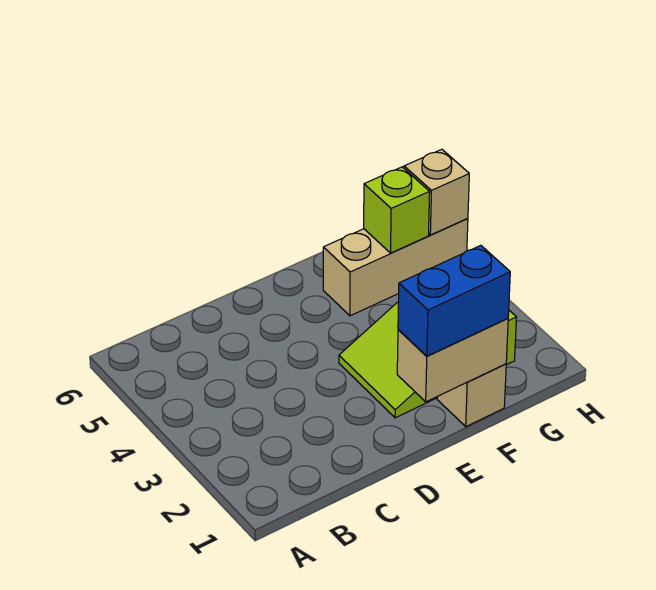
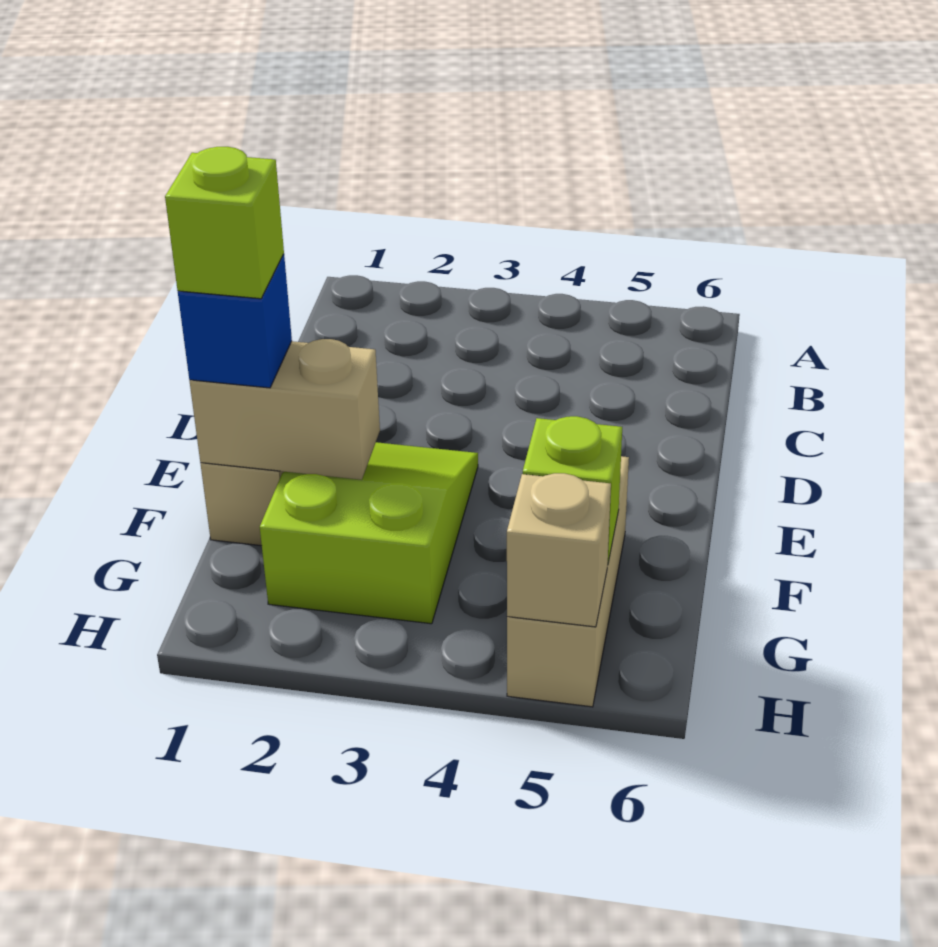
tan brick E1:F1 level 2 -> tan brick F1:F2 level 2
blue brick E1:F1 level 3 -> blue brick F1 level 3
none -> lime brick F1 level 4

